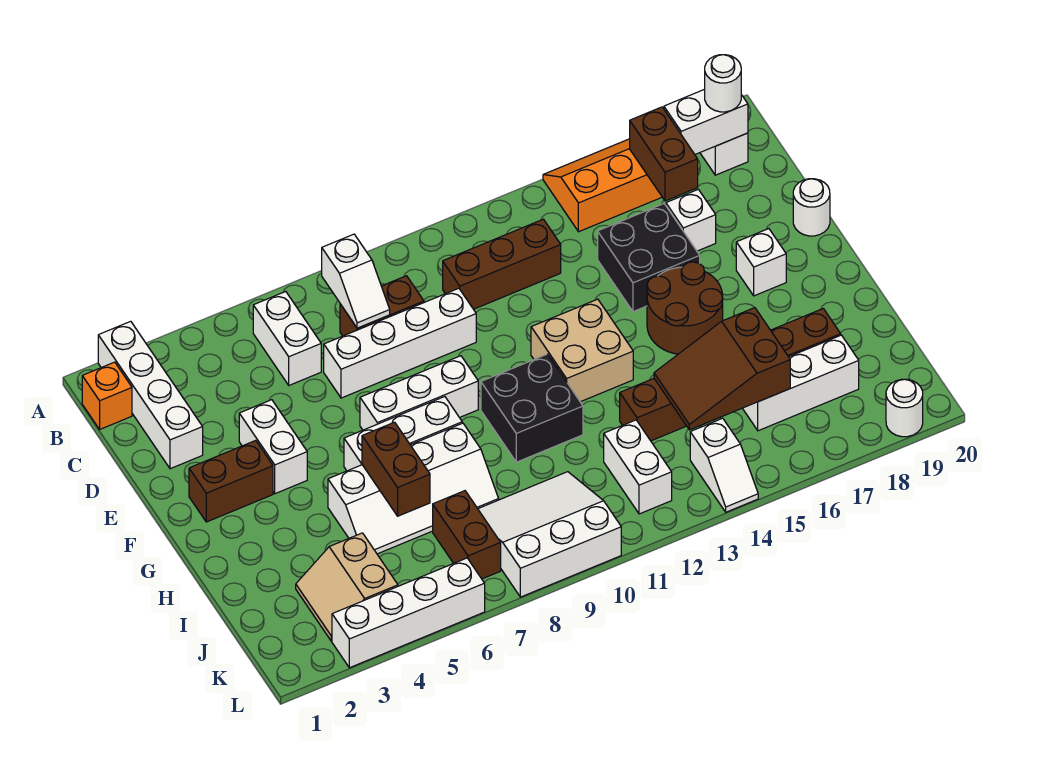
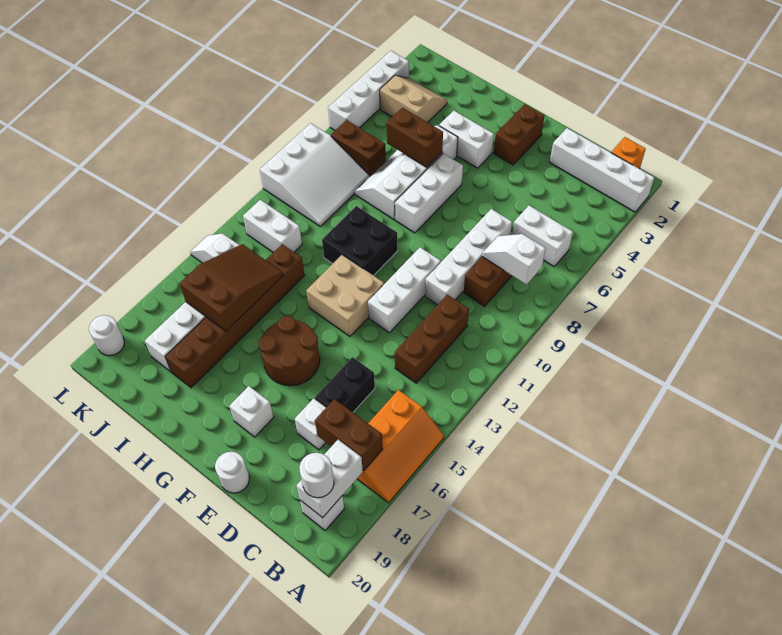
black brick D15:E16 level 1 -> black brick D15:D16 level 1
white brick E4:F4 level 1 -> white brick G4:H4 level 1
white brick F7:F9 level 1 -> white brick E10:E12 level 1

